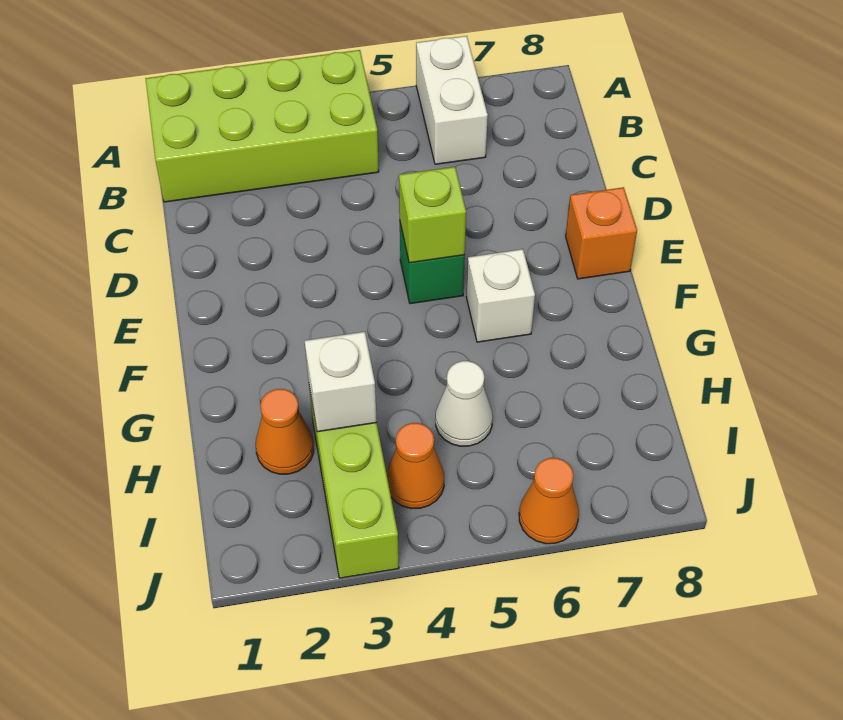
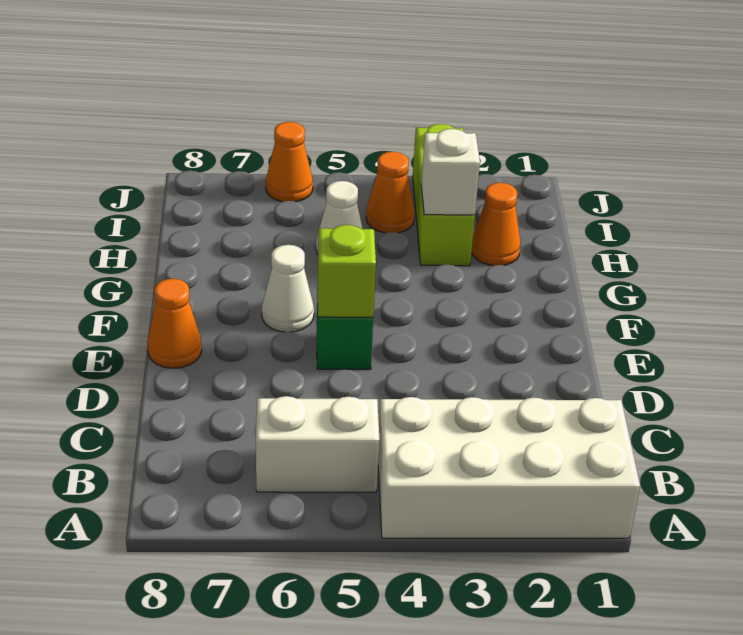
lime brick A1:B4 level 1 -> white brick A1:B4 level 1
white brick A6:B6 level 1 -> white brick B5:B6 level 1
orange brick E8 level 1 -> orange cone E8 level 1
white brick F6 level 1 -> white cone F6 level 1

